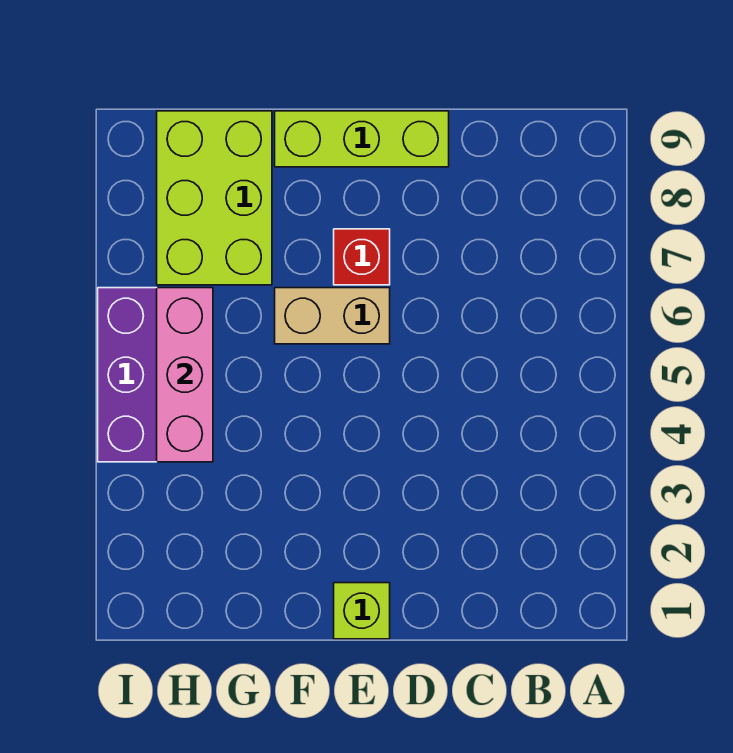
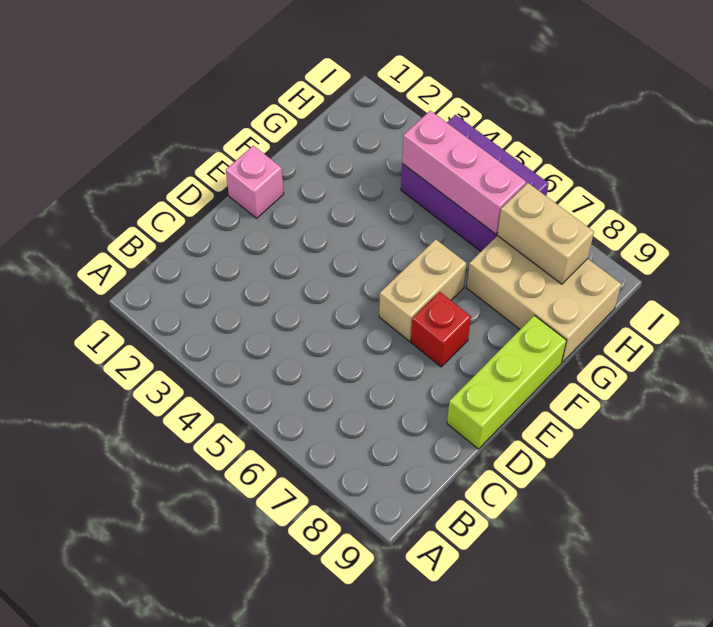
lime brick E1 level 1 -> pink brick E1 level 1
lime brick G7:H9 level 1 -> tan brick G7:H9 level 1
none -> tan brick H7:H8 level 2

